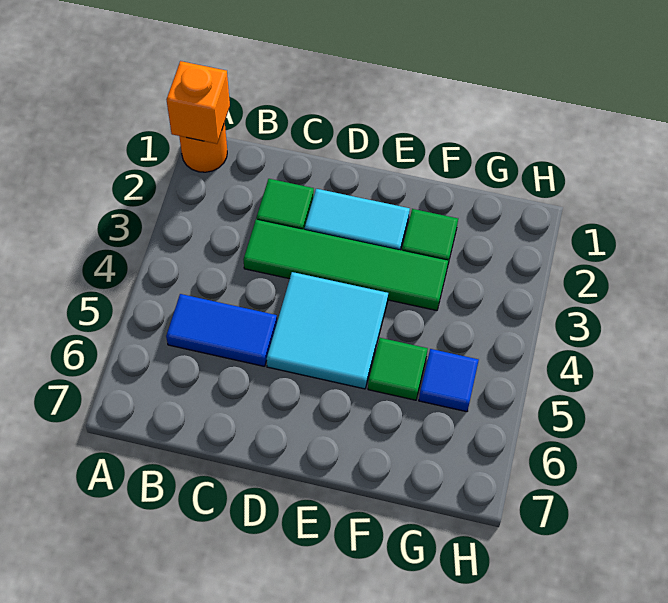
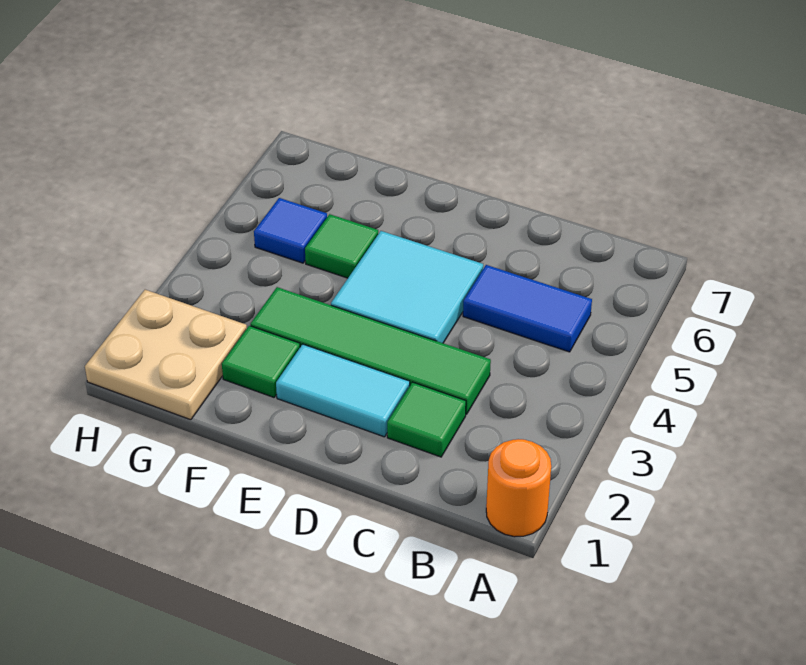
orange brick A1 level 2 -> none
none -> tan plate G1:H2 level 1

